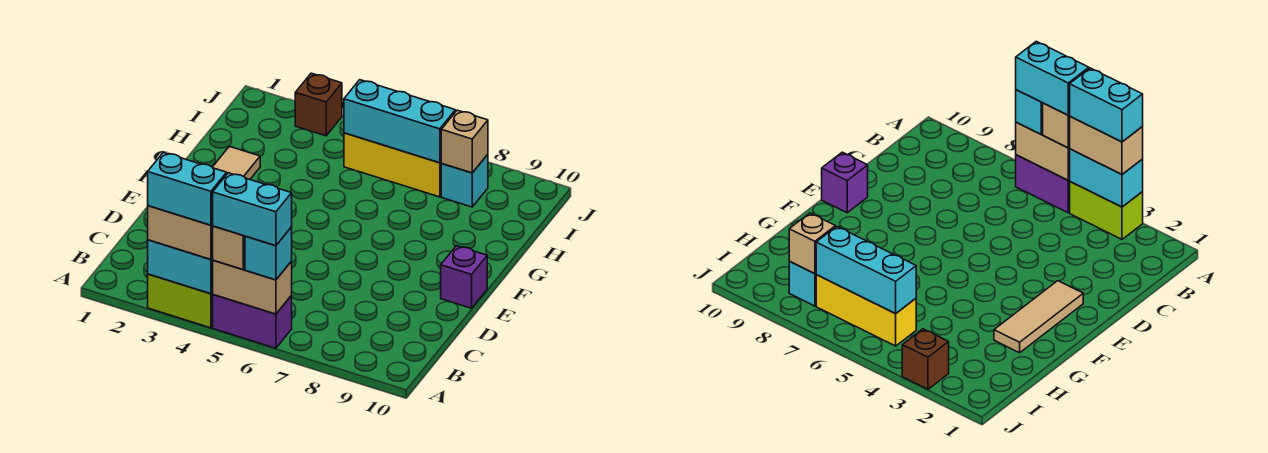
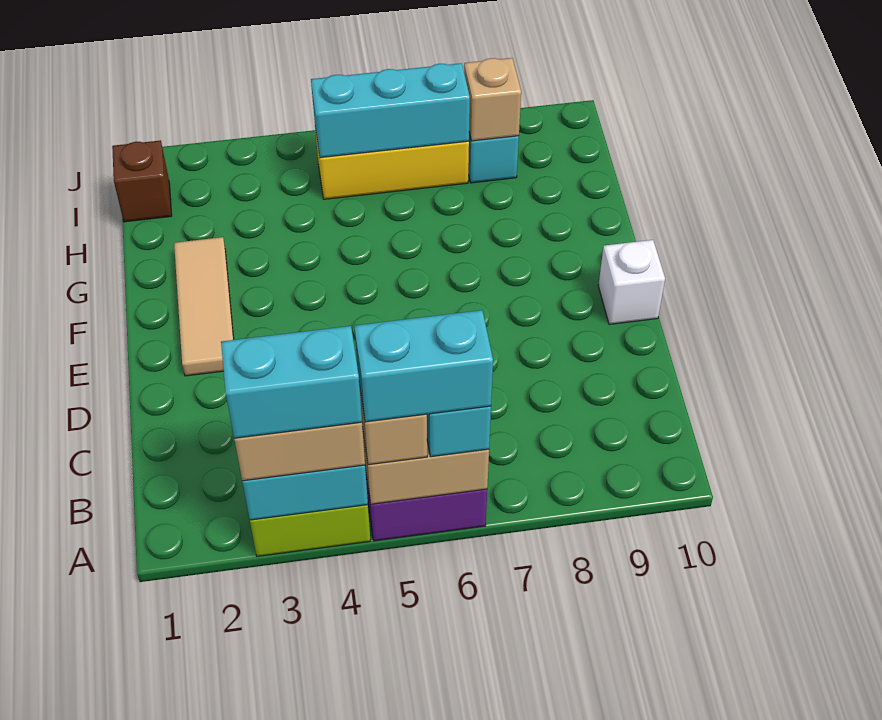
purple brick E10 level 1 -> white brick E10 level 1
brown brick J3 level 1 -> brown brick I1 level 1

